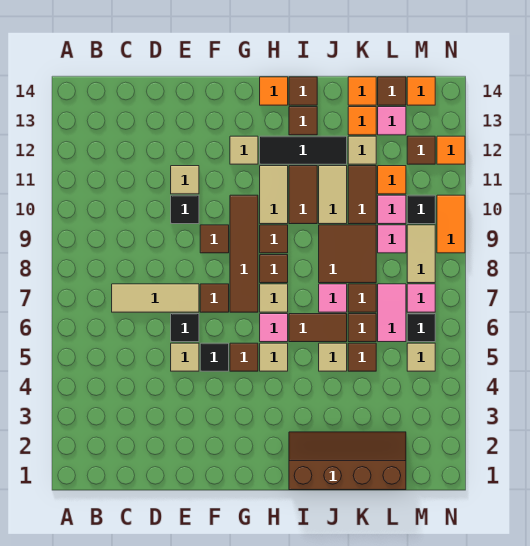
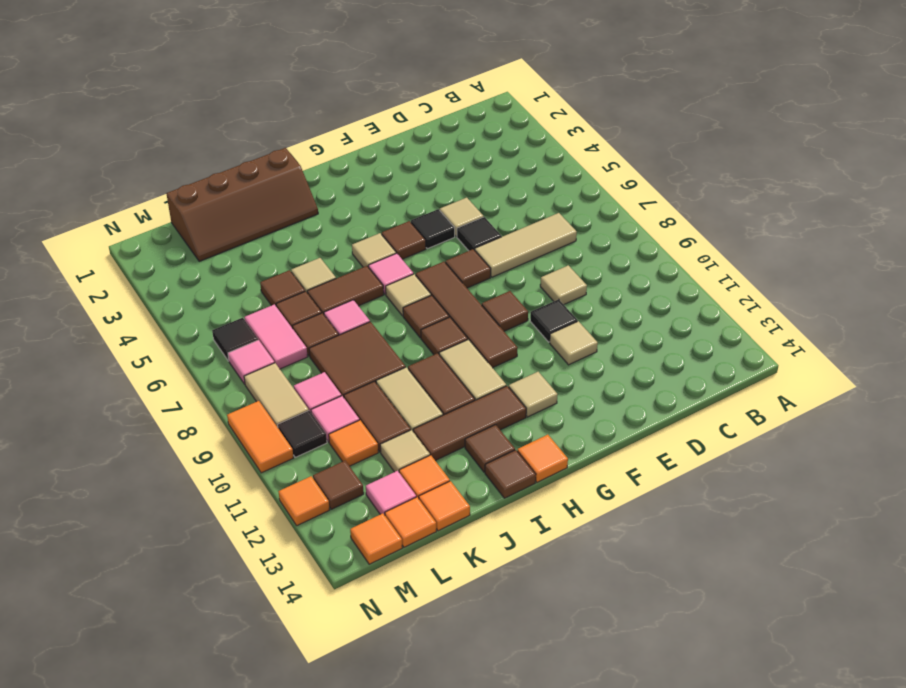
black tile H12:J12 level 1 -> brown tile H12:J12 level 1
brown tile L14 level 1 -> orange tile L14 level 1
tan tile M5 level 1 -> tan tile D9 level 1

